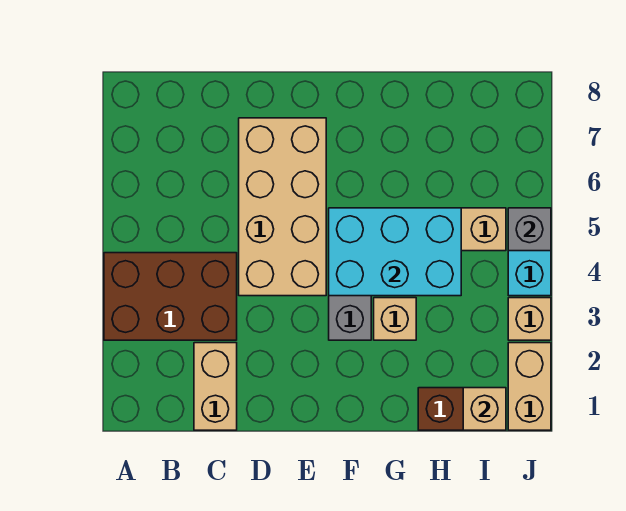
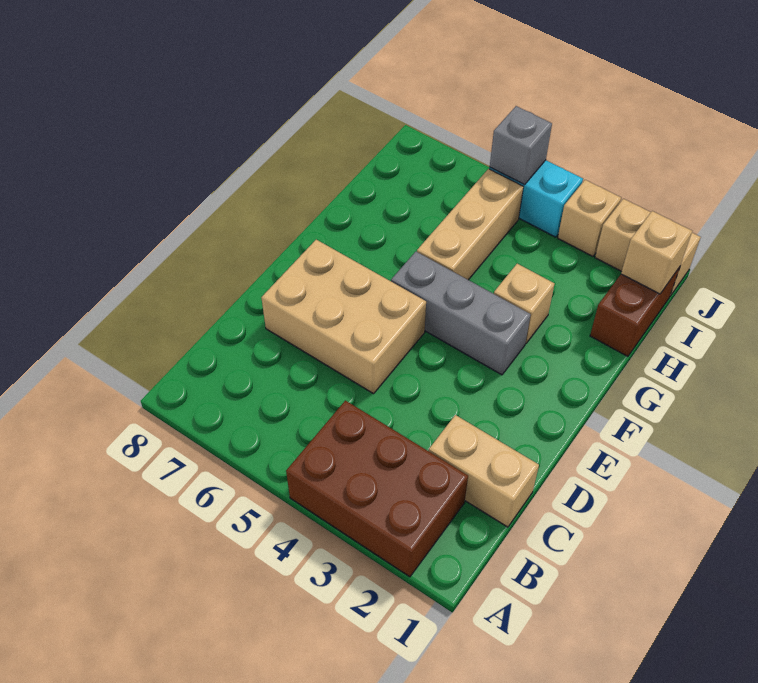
brown brick A3:C4 level 1 -> brown brick A2:B4 level 1
tan brick D4:E7 level 1 -> tan brick D5:E7 level 1
cyan brick F4:H5 level 2 -> none

